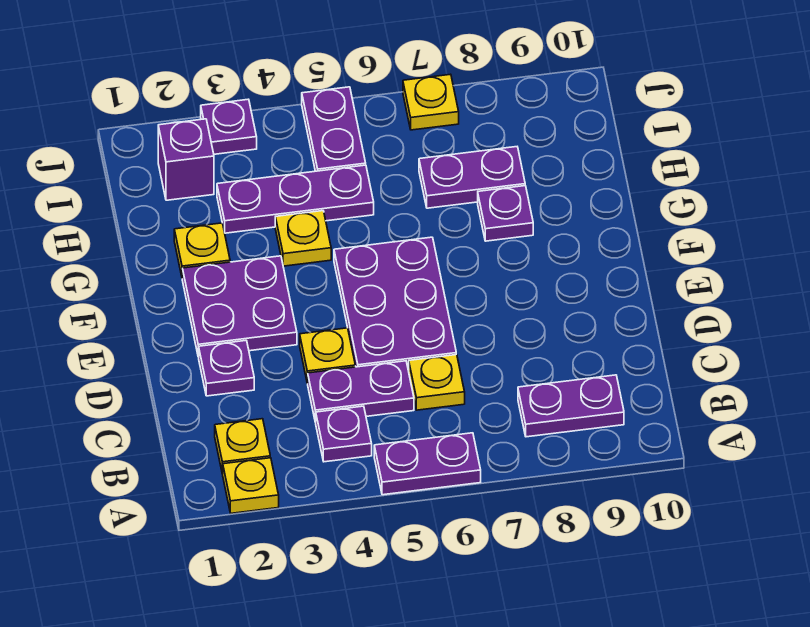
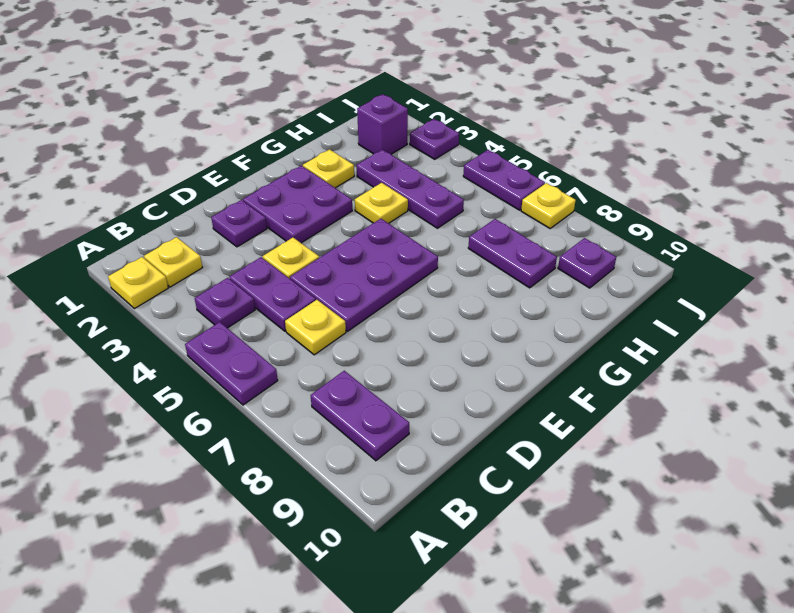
purple plate G8 level 1 -> purple plate I9 level 1
purple plate I5:J5 level 1 -> purple plate J5:J6 level 1

